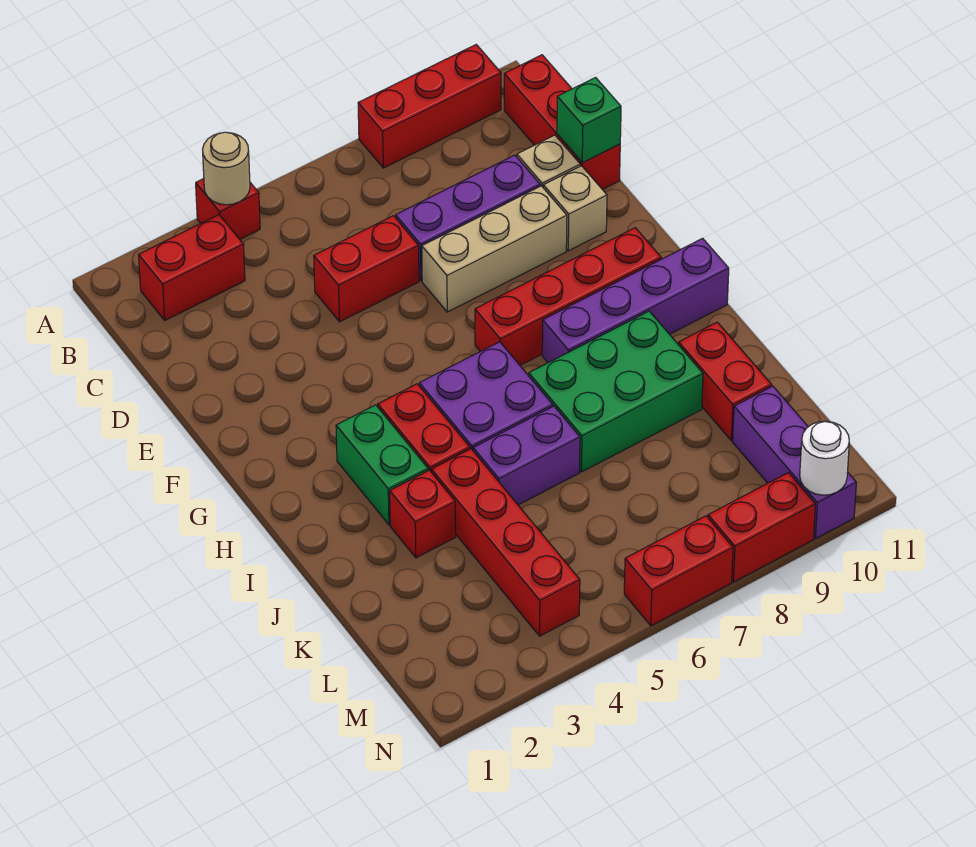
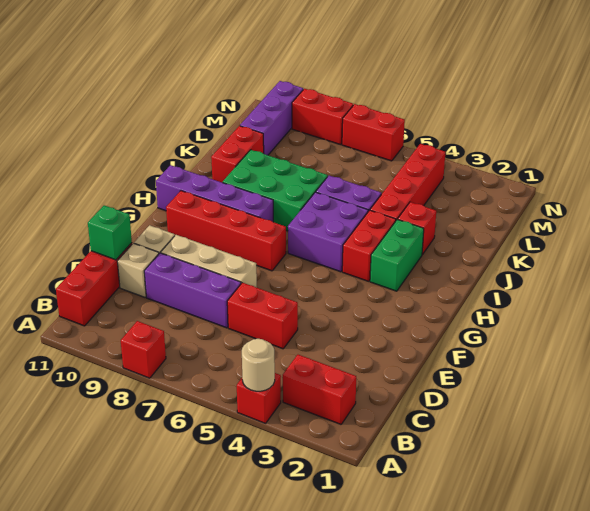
red brick A8:A10 level 1 -> red brick A8 level 1
white round brick N10 level 2 -> none

